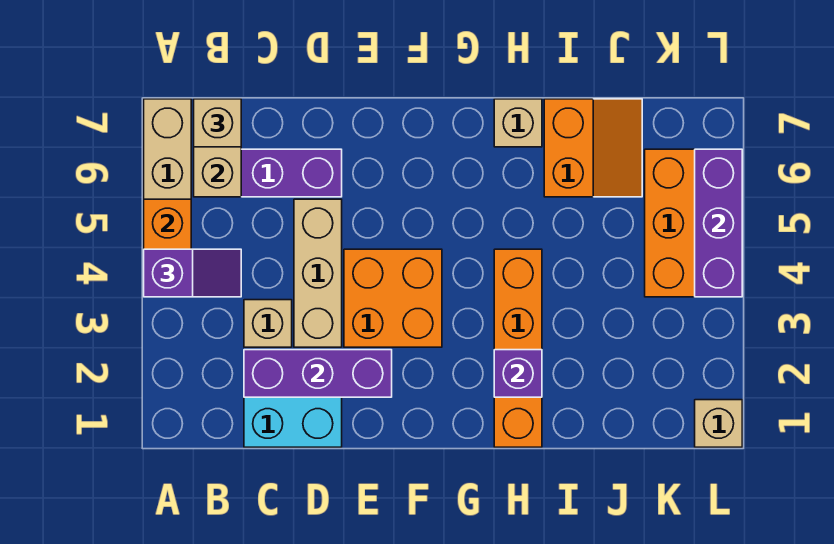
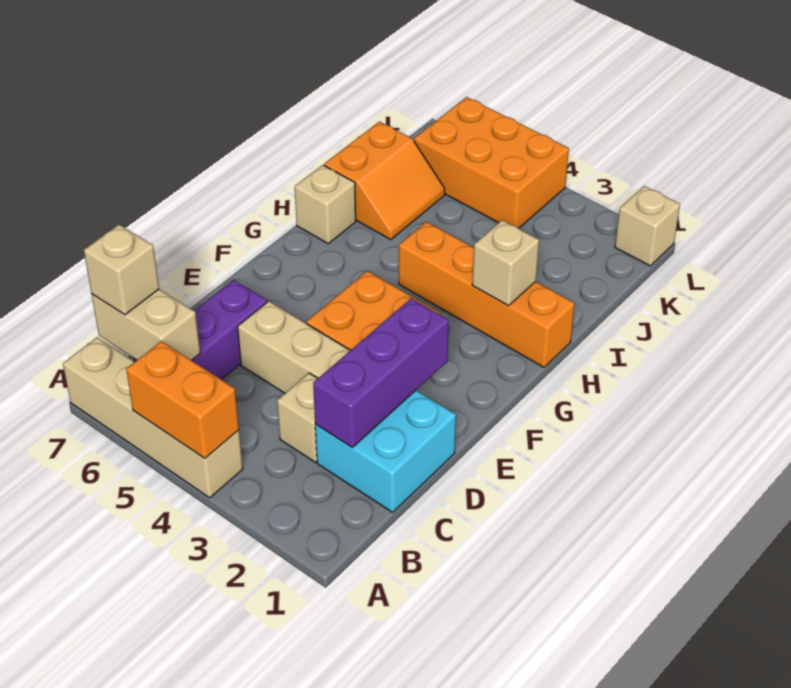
purple slope A4:B4 level 3 top A -> none
purple brick H2 level 2 -> tan brick H2 level 2
orange slope I6:J7 level 1 top I -> orange slope I6:J7 level 1 top 7
purple brick L4:L6 level 2 -> none

